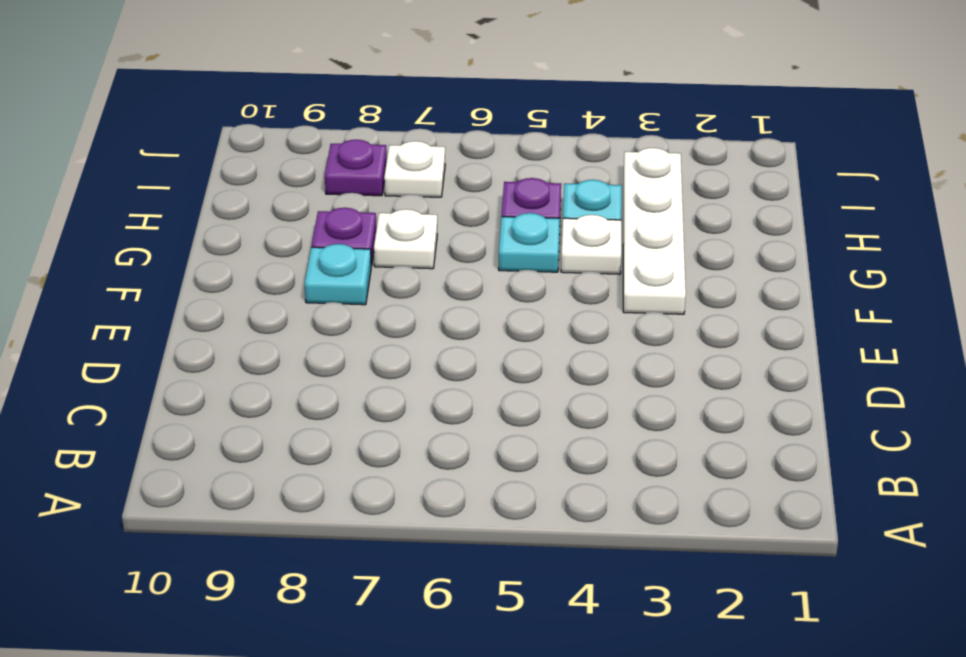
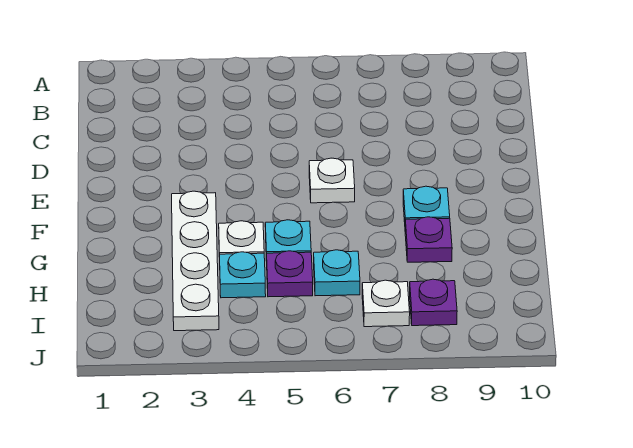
white plate G7 level 1 -> white plate E6 level 1
none -> cyan plate H6 level 1

